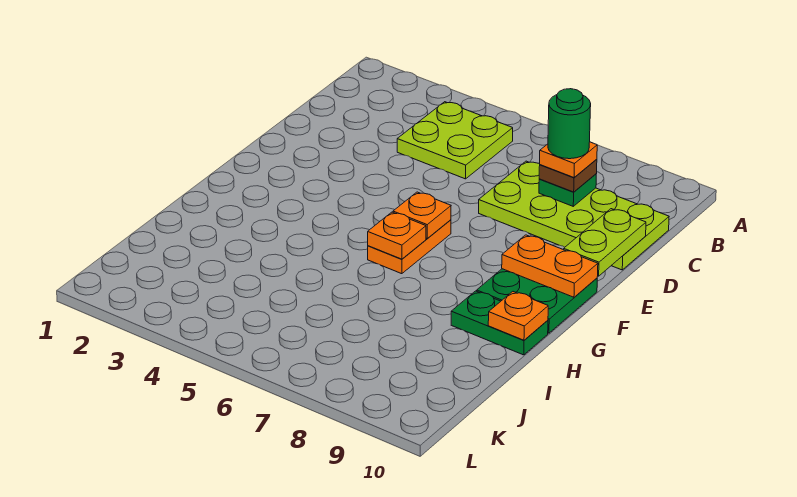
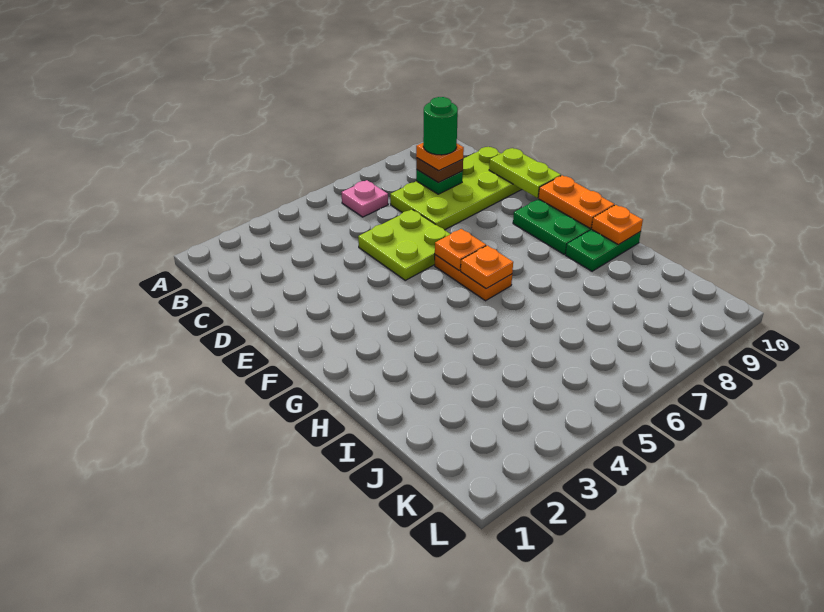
lime plate B4:C5 level 1 -> lime plate D5:E6 level 1
none -> pink plate B6 level 1
orange plate F9:F10 level 2 -> orange plate F10:G10 level 2

